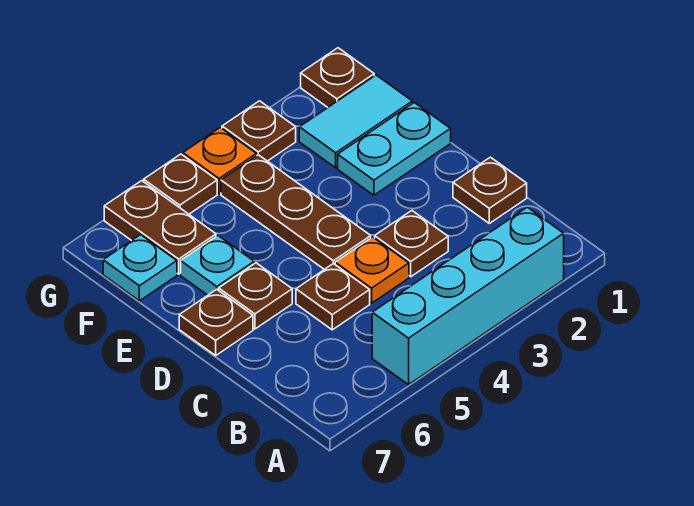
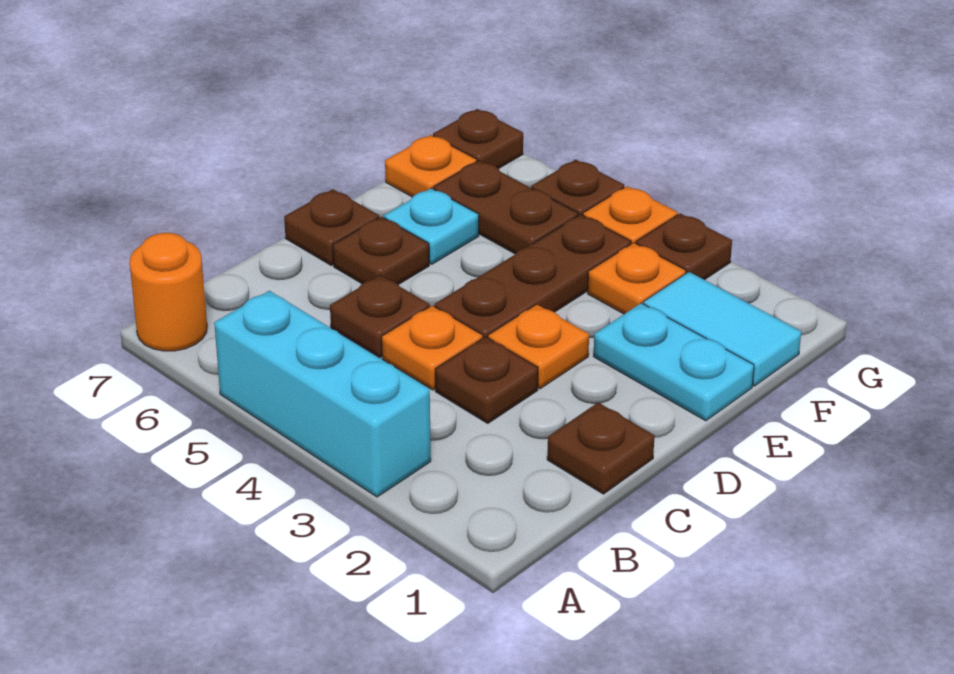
cyan brick A2:A5 level 1 -> cyan brick A3:A5 level 1
none -> orange round brick A7 level 1
none -> orange plate D3 level 1
none -> orange plate F3 level 1
brown plate F6:G6 level 1 -> brown plate F5:F6 level 1
cyan plate F7 level 1 -> orange plate F7 level 1
brown plate G1 level 1 -> brown plate G7 level 1

